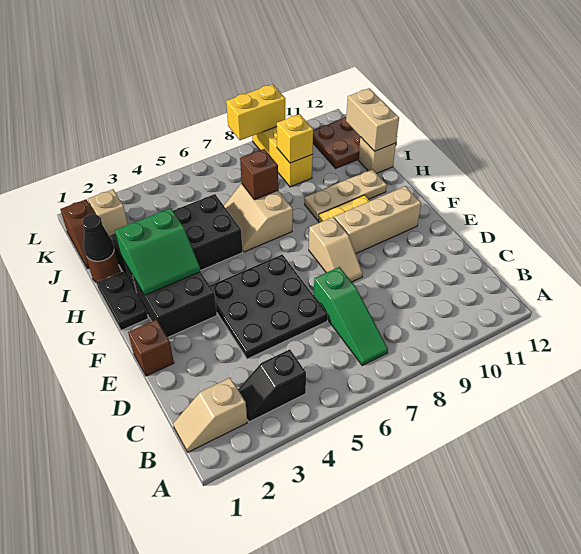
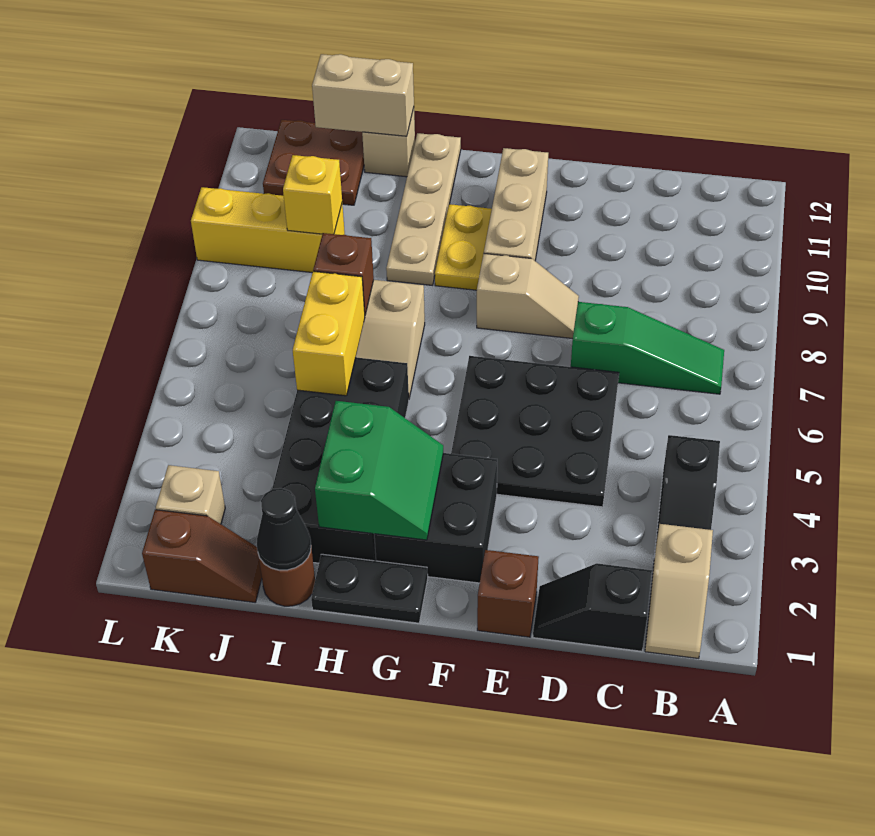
none -> black slope C1:D1 level 1 top C
tan plate H9:H11 level 1 -> tan plate H9:H12 level 1
yellow brick L8:L9 level 2 -> yellow brick I5:I6 level 2

